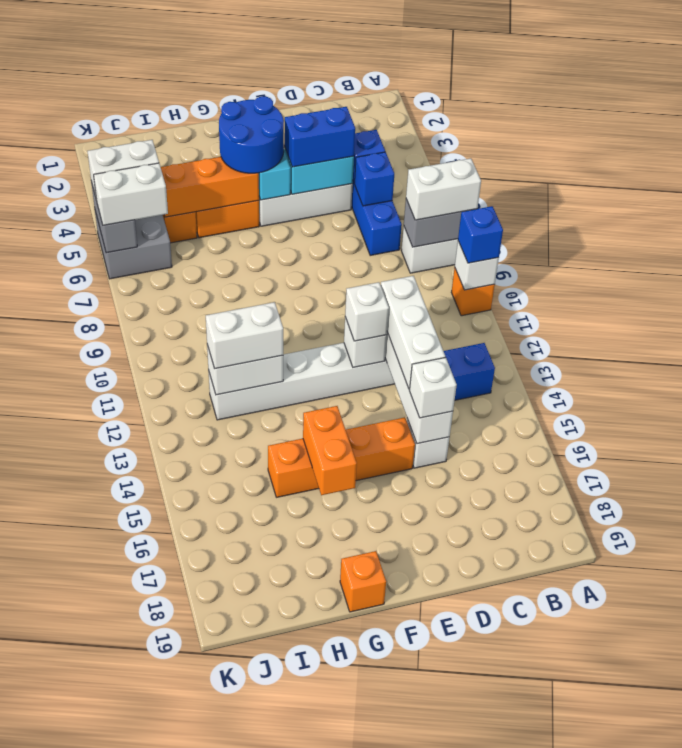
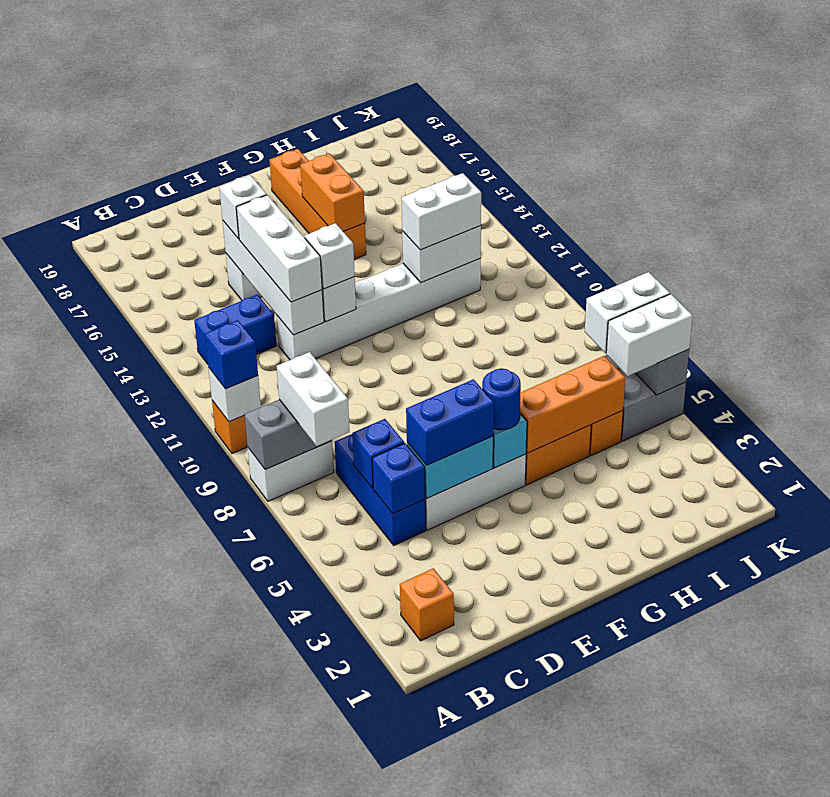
white brick A8:B8 level 3 -> white brick B7:B8 level 3
orange brick E15:H15 level 1 -> orange brick G15:G18 level 1
blue round brick F4:G5 level 3 -> blue round brick F5 level 3
orange brick G19 level 1 -> orange brick B2 level 1

